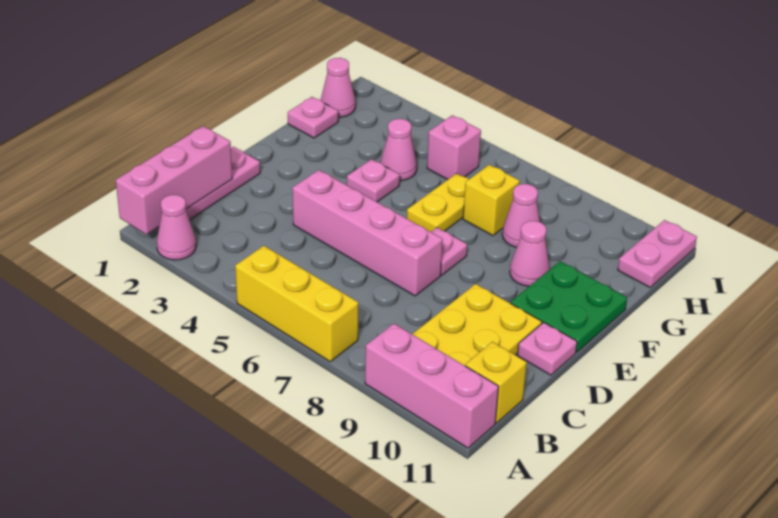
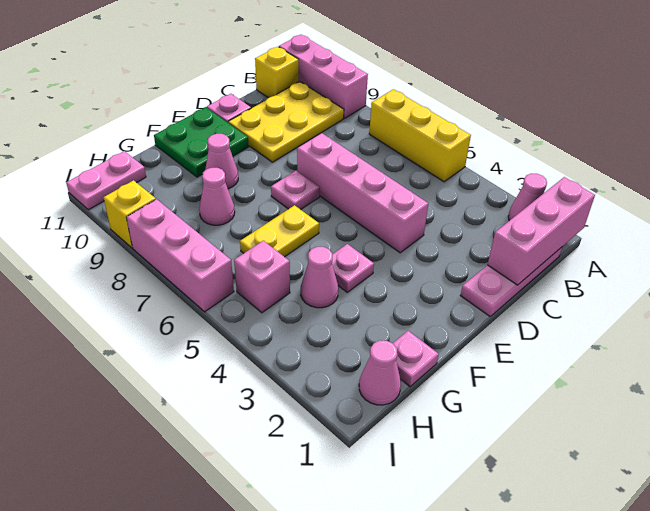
yellow brick G7 level 1 -> yellow brick I9 level 1
none -> pink brick I6:I8 level 1

